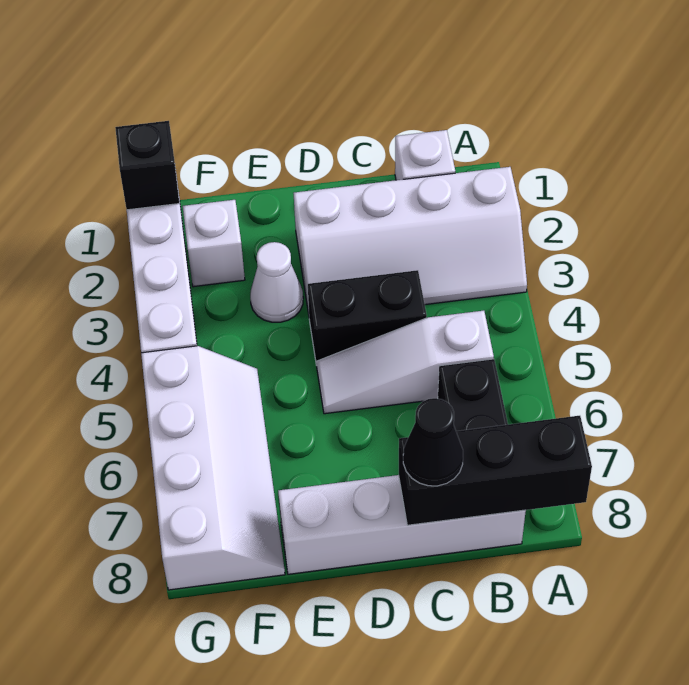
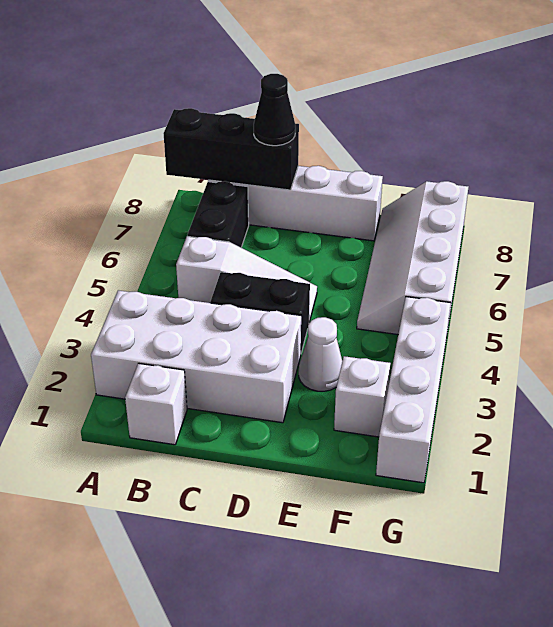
white slope A2:D3 level 1 top 2 -> white brick A2:D3 level 1
black brick G1 level 2 -> none

